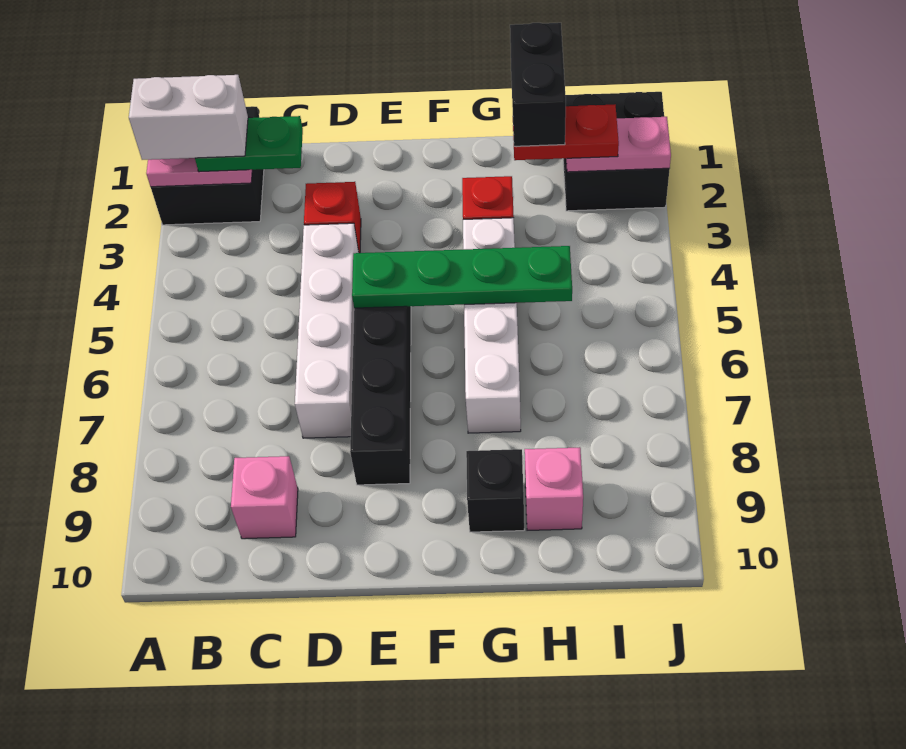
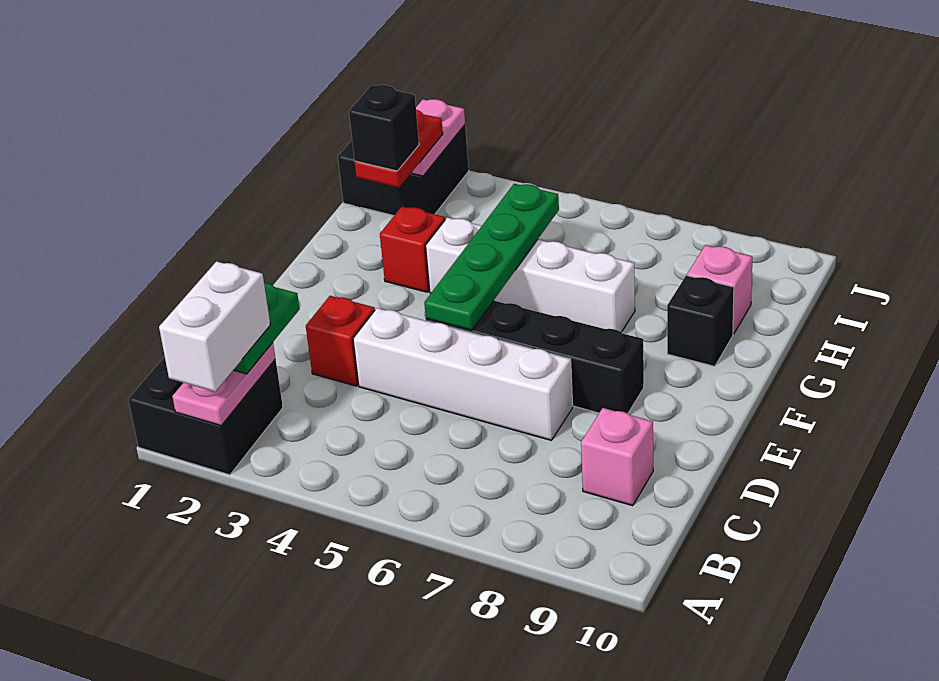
black brick H1:H2 level 4 -> black brick H2 level 4

